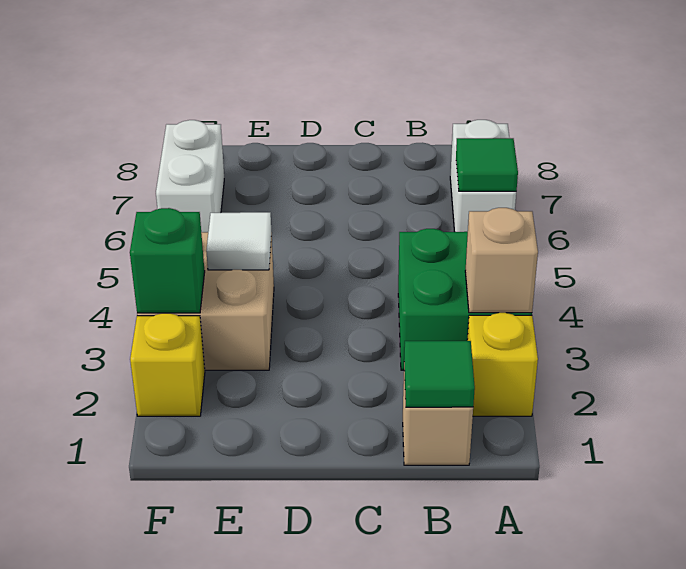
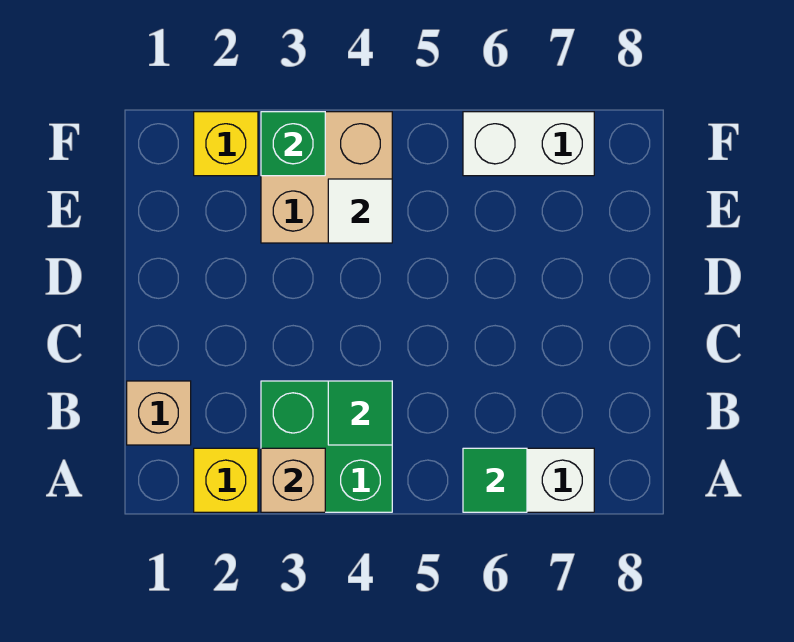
green tile B1 level 2 -> green tile B4 level 2

